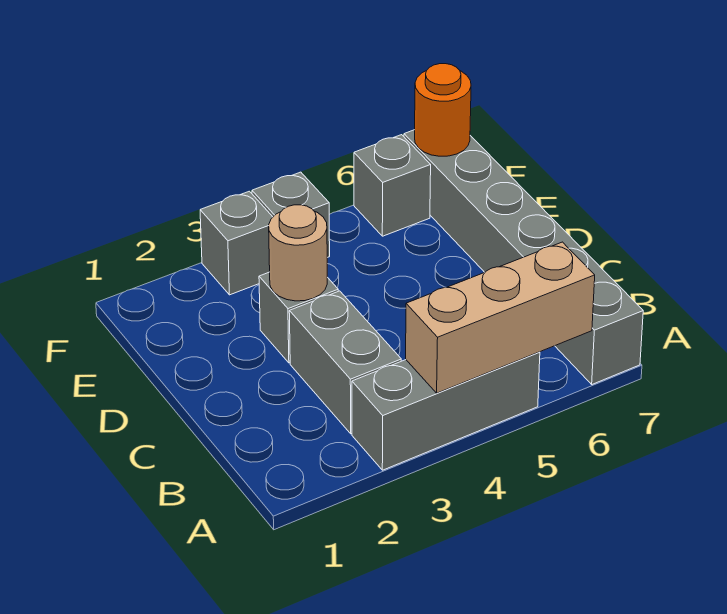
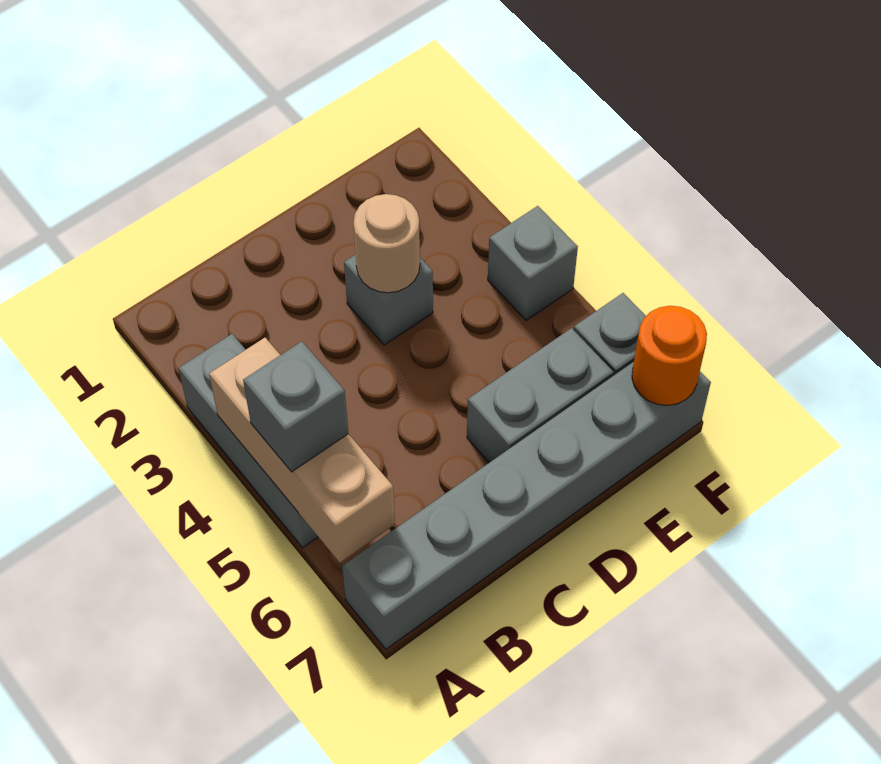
grey brick B3:C3 level 1 -> grey brick D6:E6 level 1
grey brick F3 level 1 -> grey brick A5 level 3

